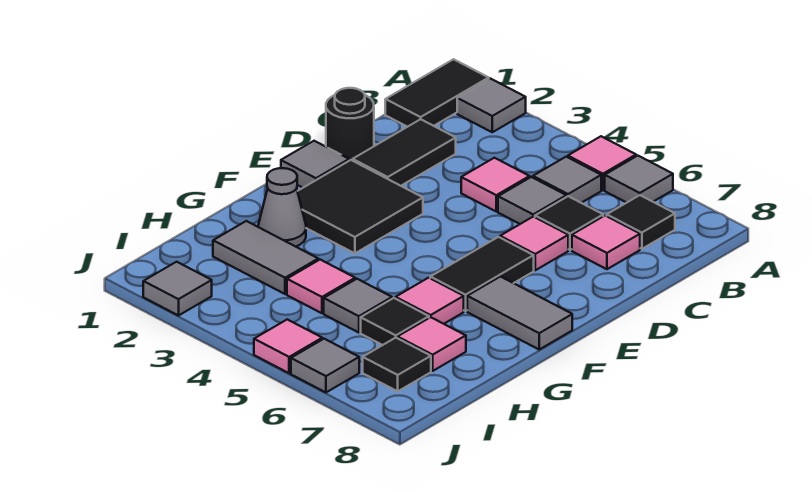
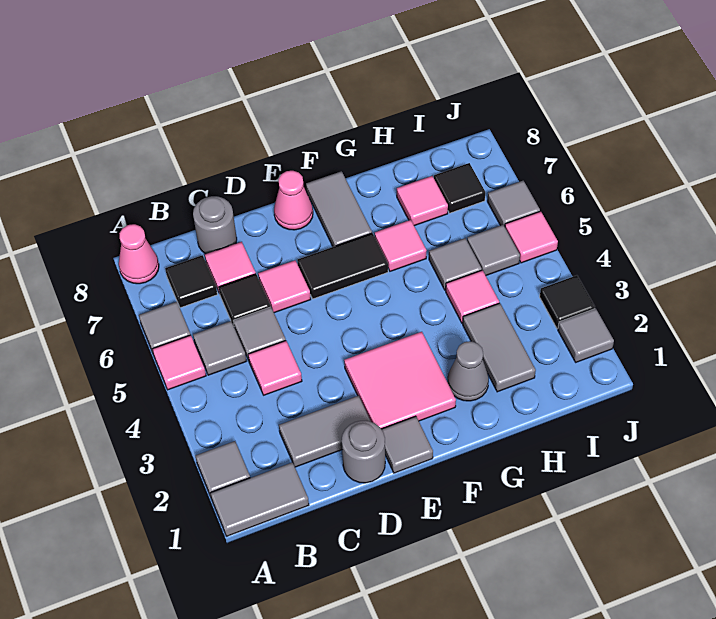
black tile A1:B1 level 1 -> grey tile A1:B1 level 1
none -> pink cone A8 level 1
black tile C2:D2 level 1 -> grey tile C2:D2 level 1
none -> grey round brick C8 level 1
black round brick D1 level 1 -> grey round brick D1 level 1
black tile E2:F3 level 1 -> pink tile E2:F3 level 1
none -> pink cone E8 level 1
black tile H6 level 1 -> black tile J3 level 1
none -> grey tile I5 level 1

